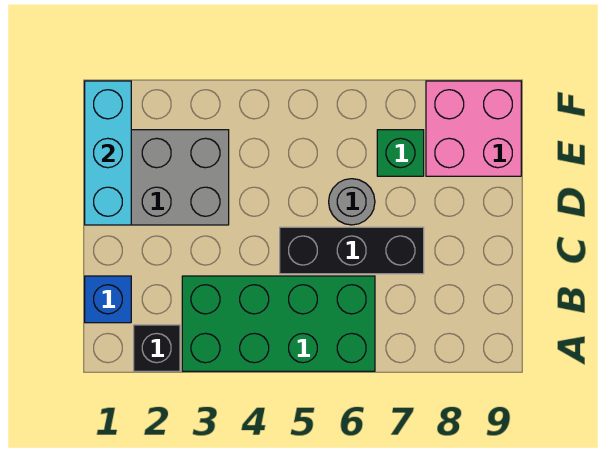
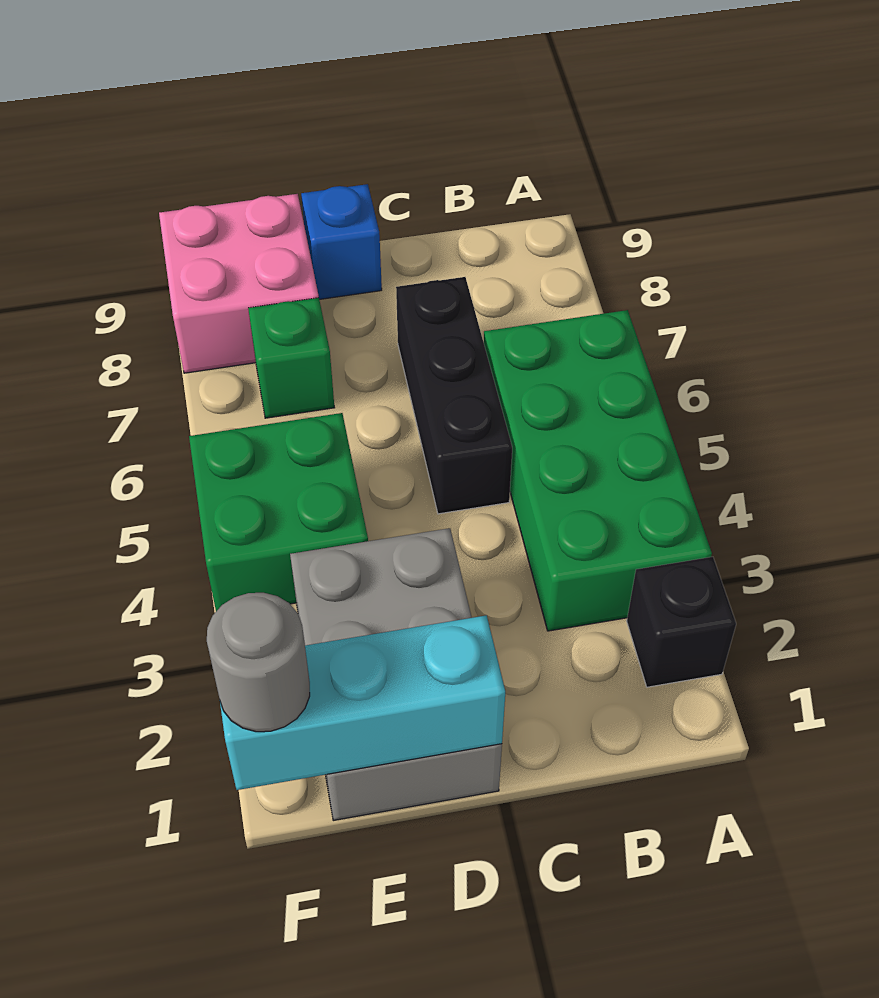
blue brick B1 level 1 -> blue brick D9 level 1
grey round brick D6 level 1 -> grey round brick F1 level 3
none -> green brick E4:F5 level 1

